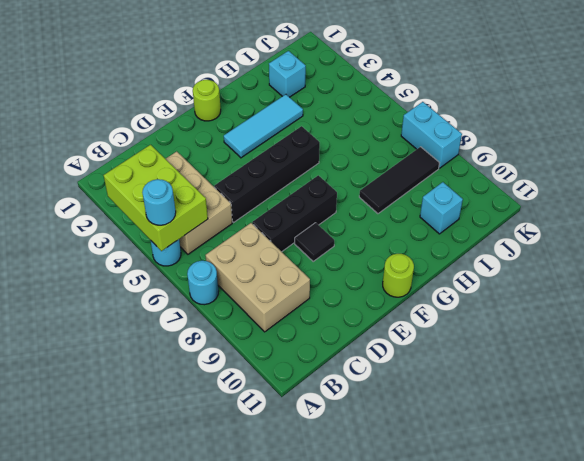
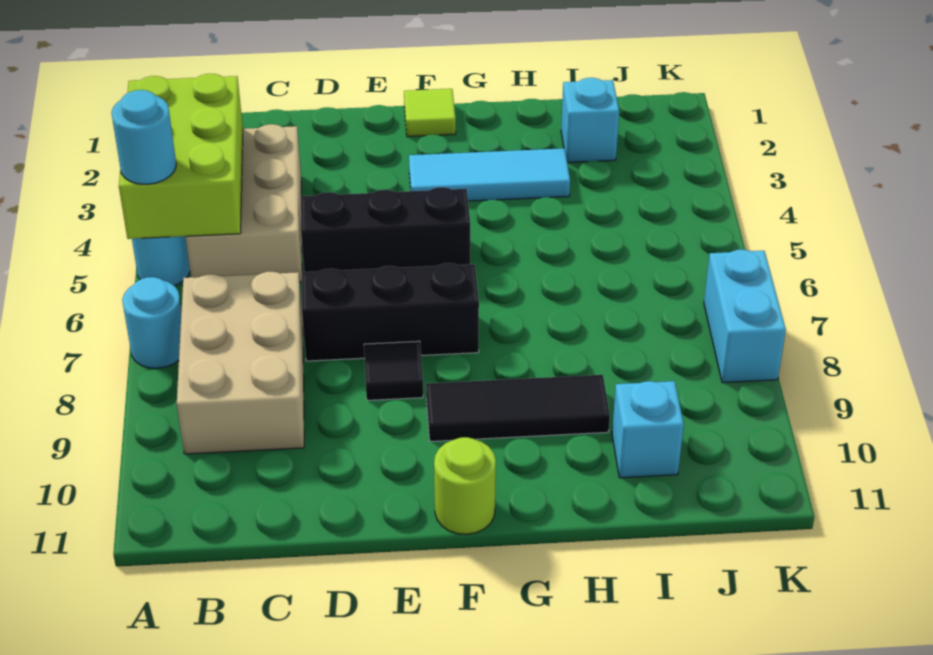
black brick D5:G5 level 1 -> black brick D5:F5 level 1
lime round brick F1 level 1 -> lime tile F1 level 1
black tile H8:J8 level 1 -> black tile F9:H9 level 1

